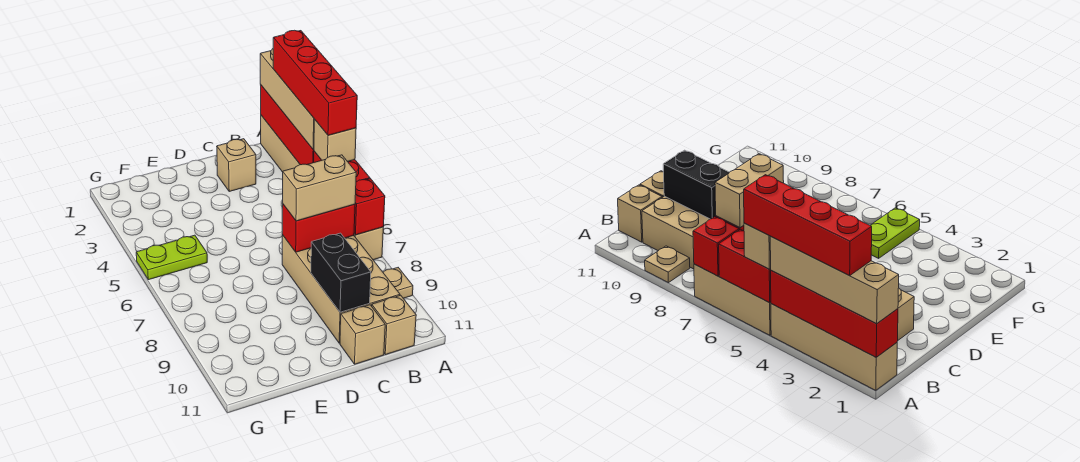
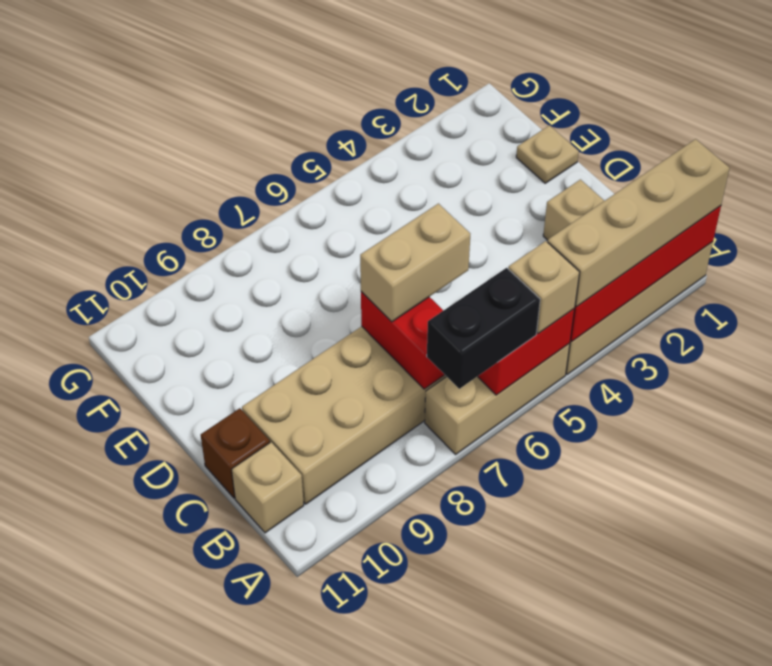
red brick A2:A5 level 4 -> none
red brick A7 level 2 -> none
tan plate A9 level 1 -> tan plate E1 level 1
tan brick B7:C7 level 3 -> tan brick C6:C7 level 3
black brick C9:C10 level 2 -> black brick A6:A7 level 3
tan brick C11 level 1 -> brown brick C11 level 1
lime plate F5:G5 level 1 -> none

